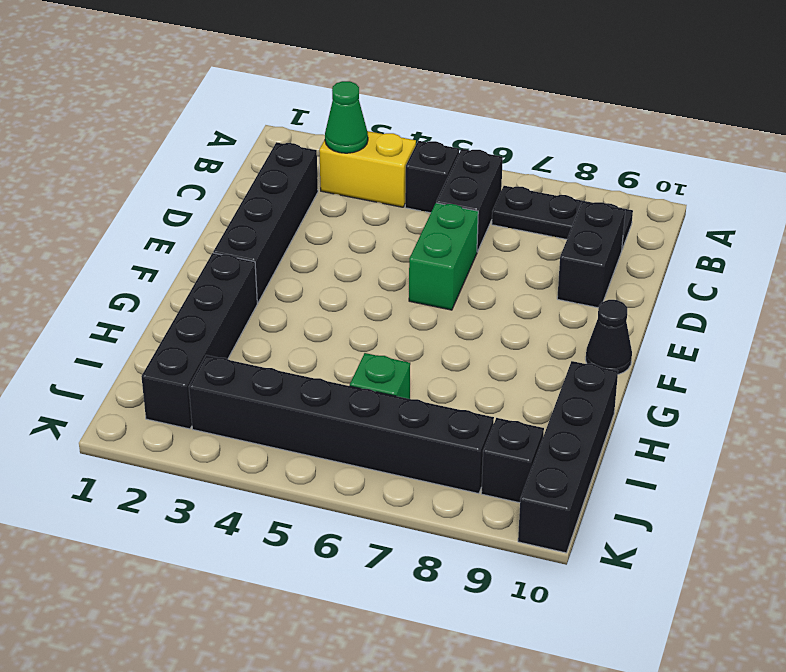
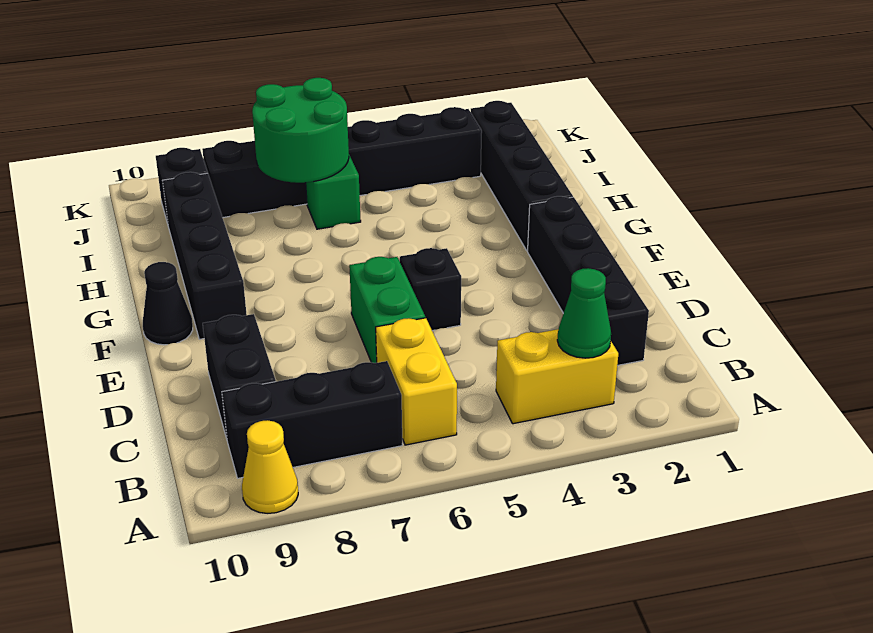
none -> yellow cone A9 level 1
black brick B5 level 1 -> black brick E5 level 1
black brick B6:C6 level 1 -> yellow brick B6:C6 level 1
black plate B7:B9 level 1 -> black brick B7:B9 level 1
black brick H10:K10 level 1 -> black brick F9:I9 level 1
none -> green round brick I6:J7 level 2

